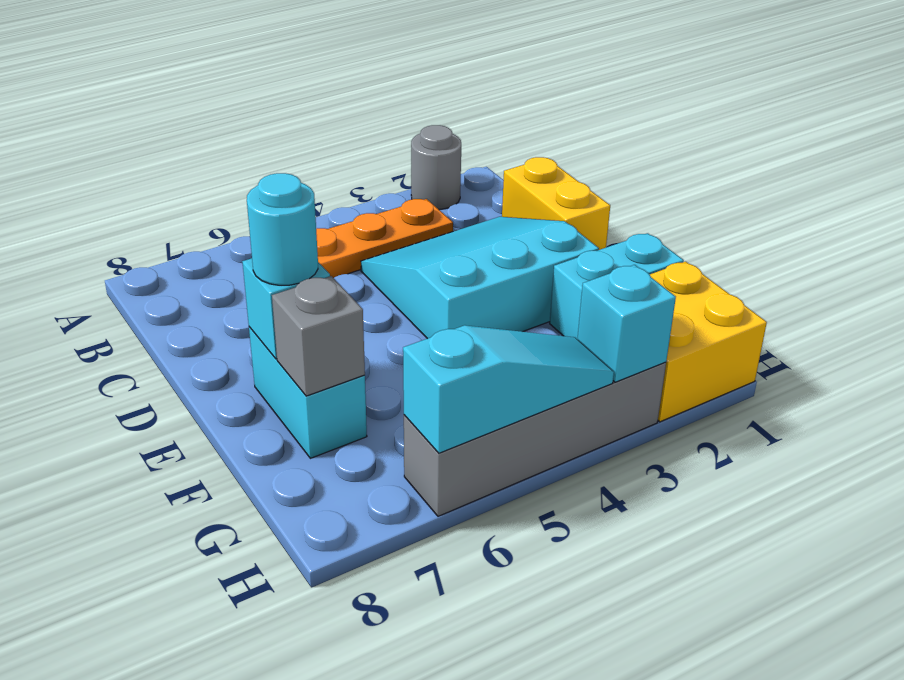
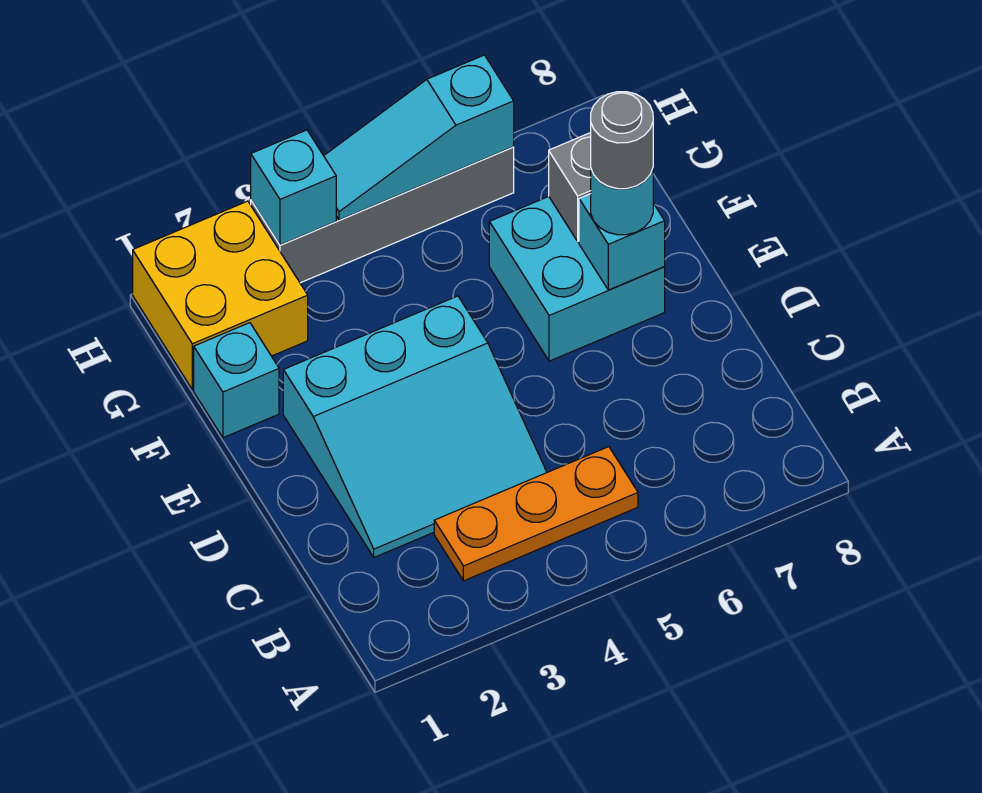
grey round brick A2 level 1 -> grey round brick E7 level 4
yellow brick C1:D1 level 1 -> none
cyan brick E7:F7 level 1 -> cyan brick E6:F7 level 1
cyan brick F1:F2 level 1 -> cyan brick F1 level 1

